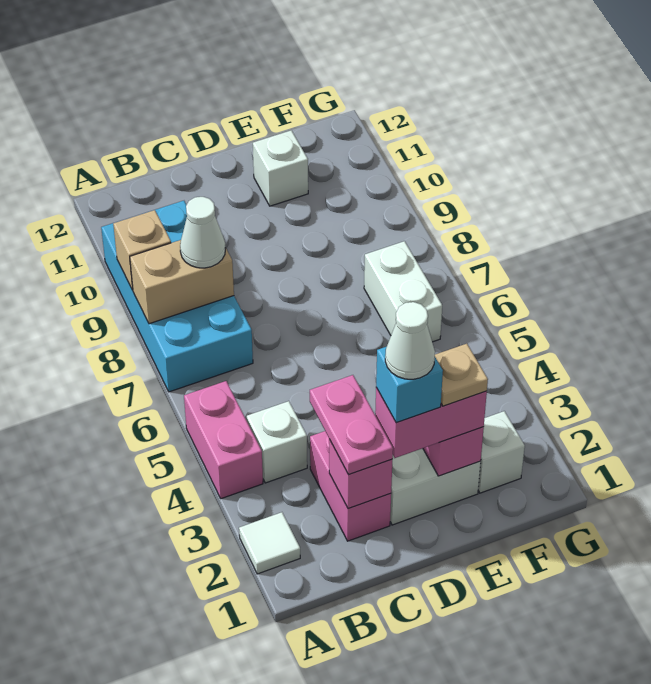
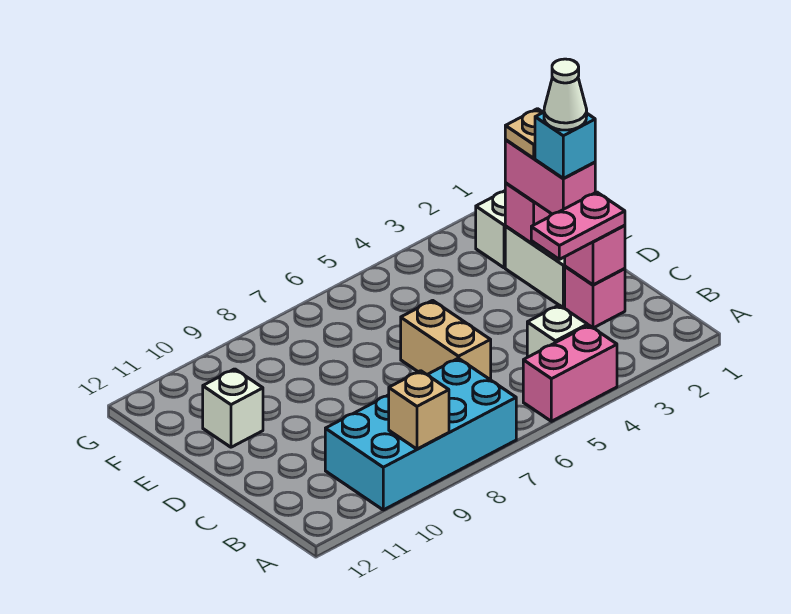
white tile A2 level 1 -> none
tan brick A8:B8 level 2 -> tan brick C6:D6 level 1
white cone B8 level 3 -> none
pink brick C2:C3 level 1 -> pink brick C2 level 1
white brick F6:F7 level 1 -> none

